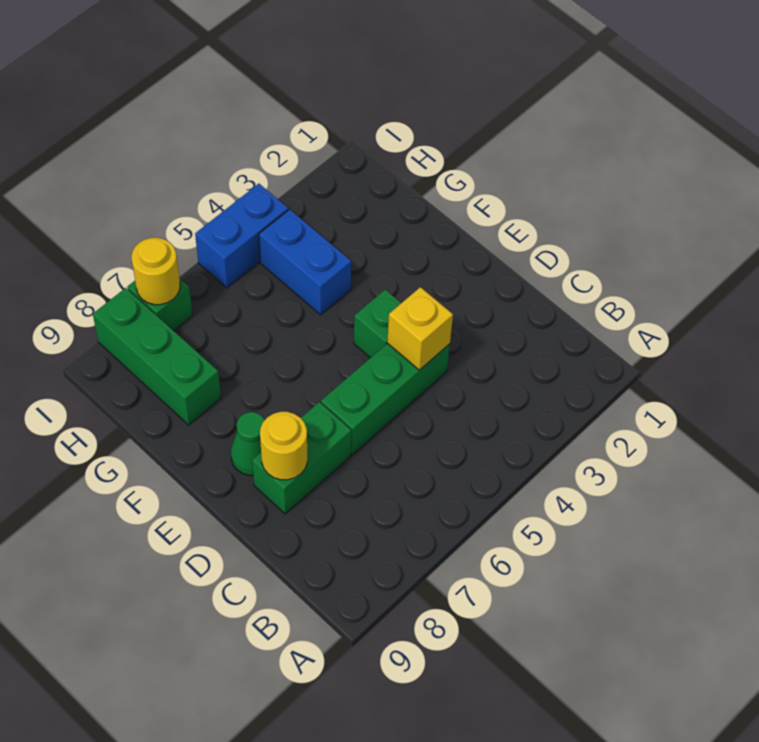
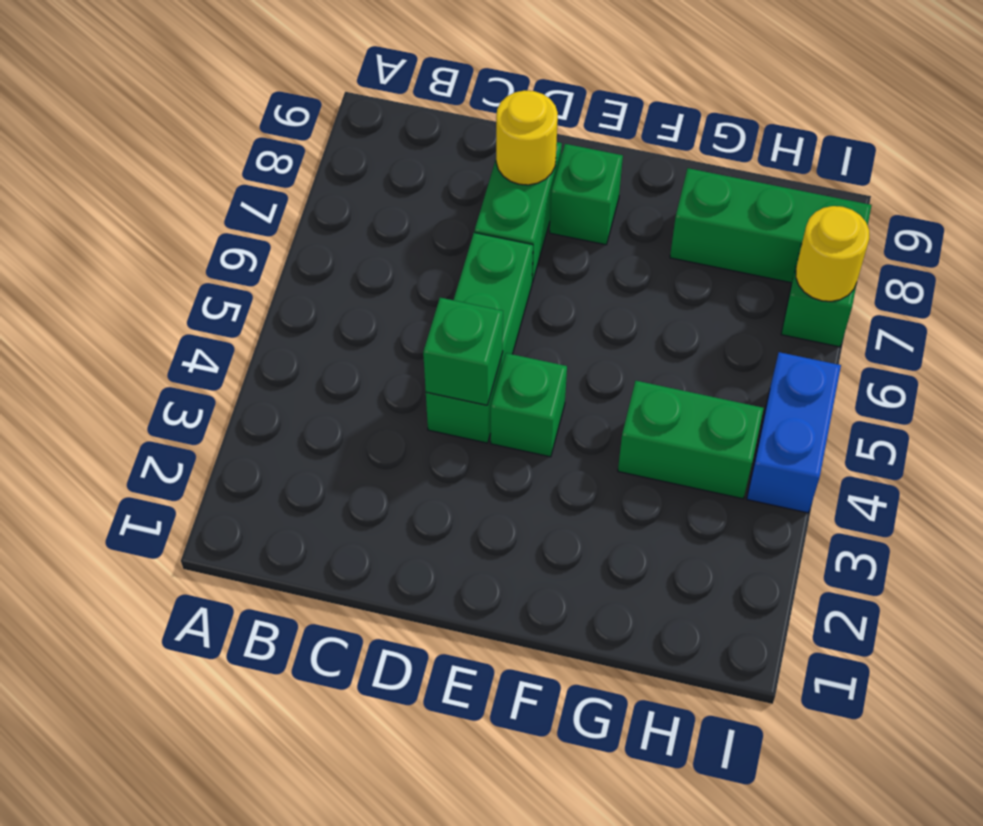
yellow brick D4 level 2 -> green brick D4 level 2
green cone E8 level 1 -> green brick E8 level 1
blue brick G4:H4 level 1 -> green brick G4:H4 level 1

